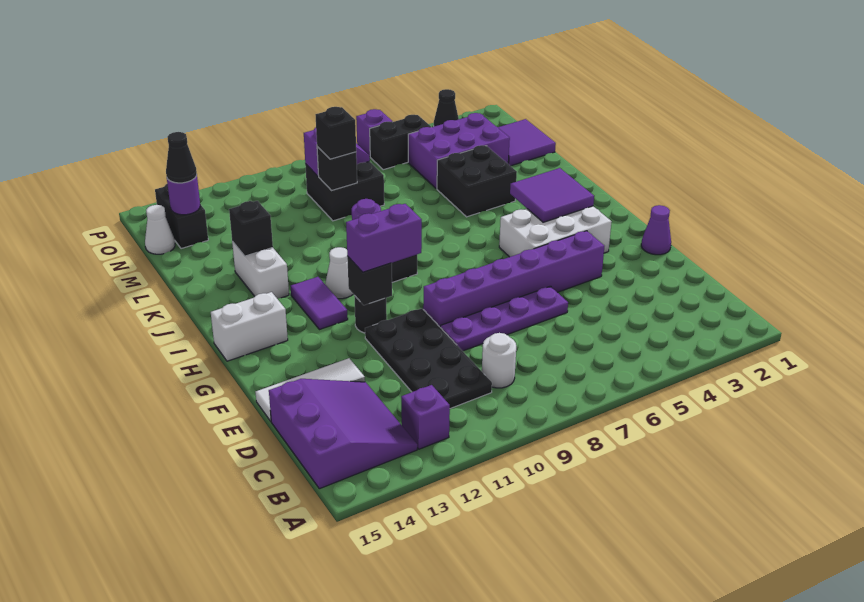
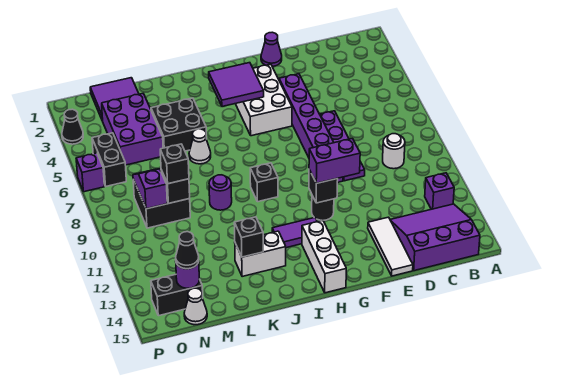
black plate C10:F11 level 1 -> none
purple brick G10:G11 level 3 -> purple brick F11:G11 level 3
white brick H14:H15 level 1 -> white brick H13:H15 level 1
white cone I11 level 1 -> white cone K6 level 1

